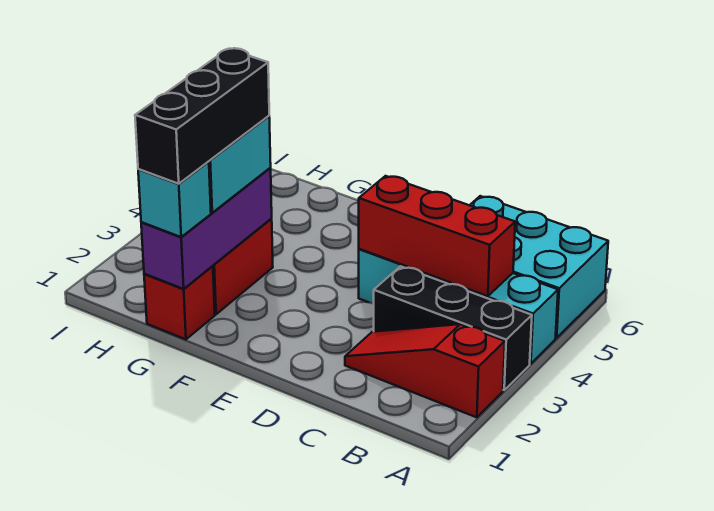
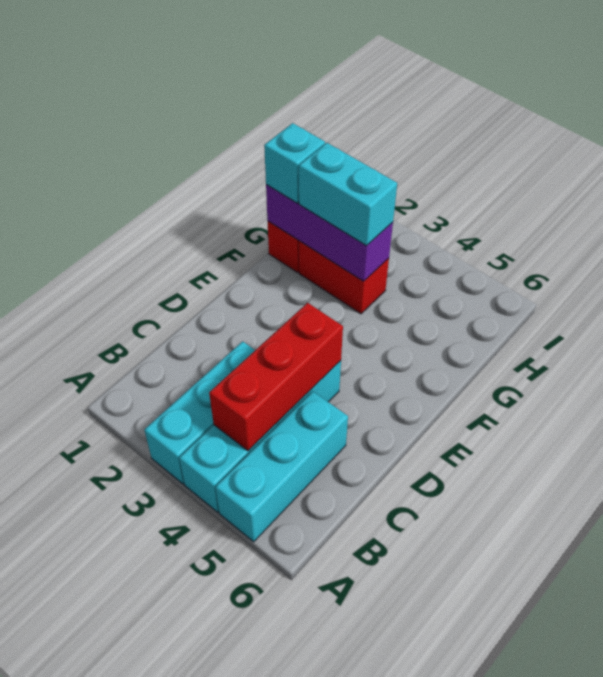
red slope A2:C2 level 1 top A -> none
black brick A3:C3 level 1 -> cyan brick A3:C3 level 1
cyan brick A5:C6 level 1 -> cyan brick A5:C5 level 1
black brick G1:G3 level 4 -> none

